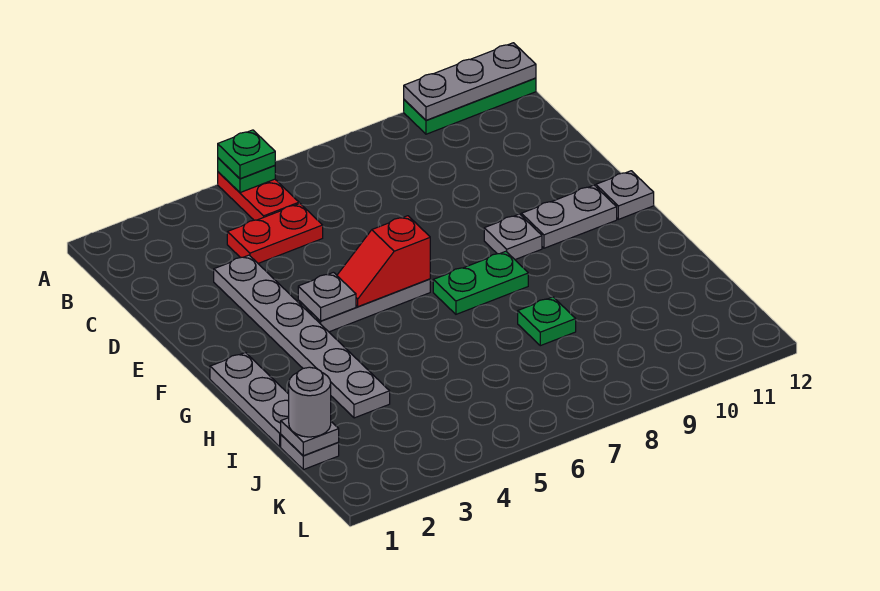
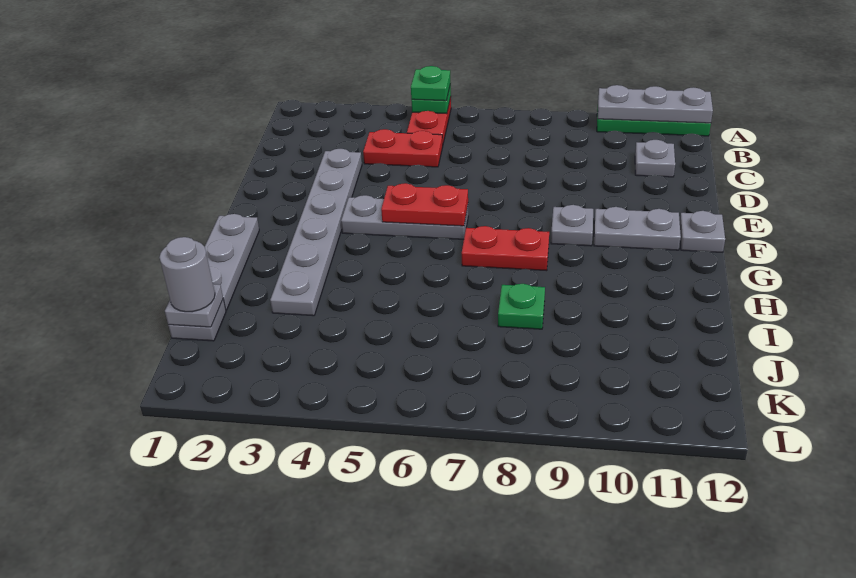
grey plate F4 level 2 -> grey plate C11 level 1
red slope F5:F6 level 2 top 6 -> red plate F5:F6 level 2
green plate G7:G8 level 1 -> red plate G7:G8 level 1

